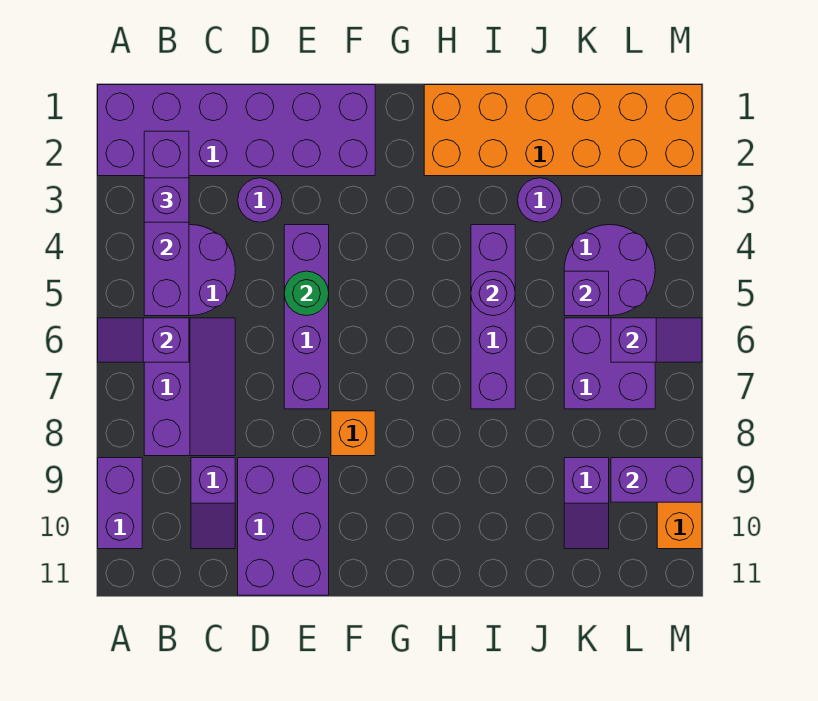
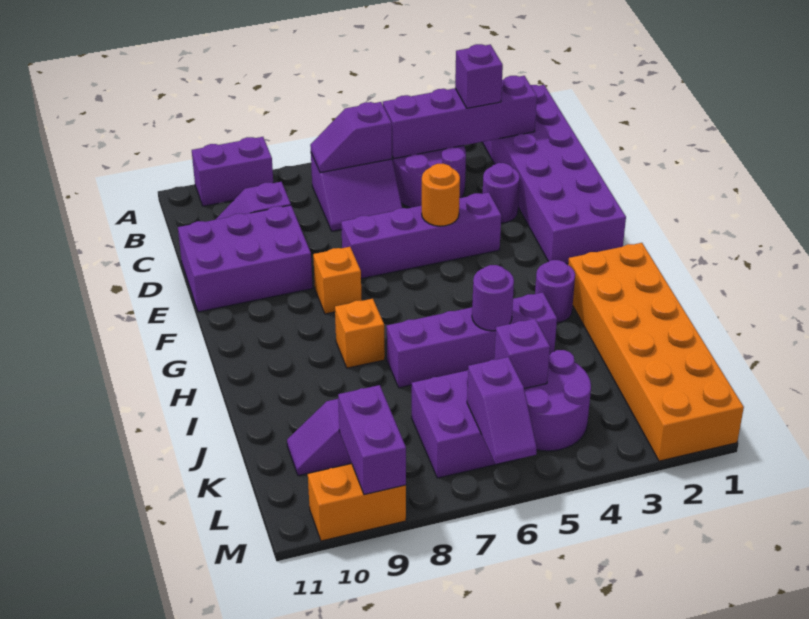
purple slope A6:B6 level 2 top B -> purple slope B6:B7 level 2 top 6
purple slope B6:C8 level 1 top B -> purple slope B6:C7 level 1 top B
green round brick E5 level 2 -> orange round brick E5 level 2
none -> orange brick H8 level 1
purple round brick J3 level 1 -> purple round brick H3 level 1

